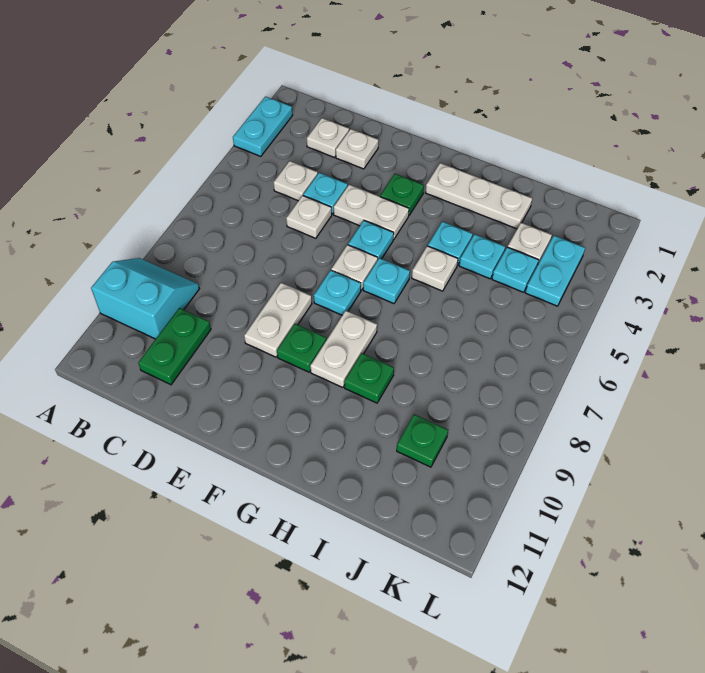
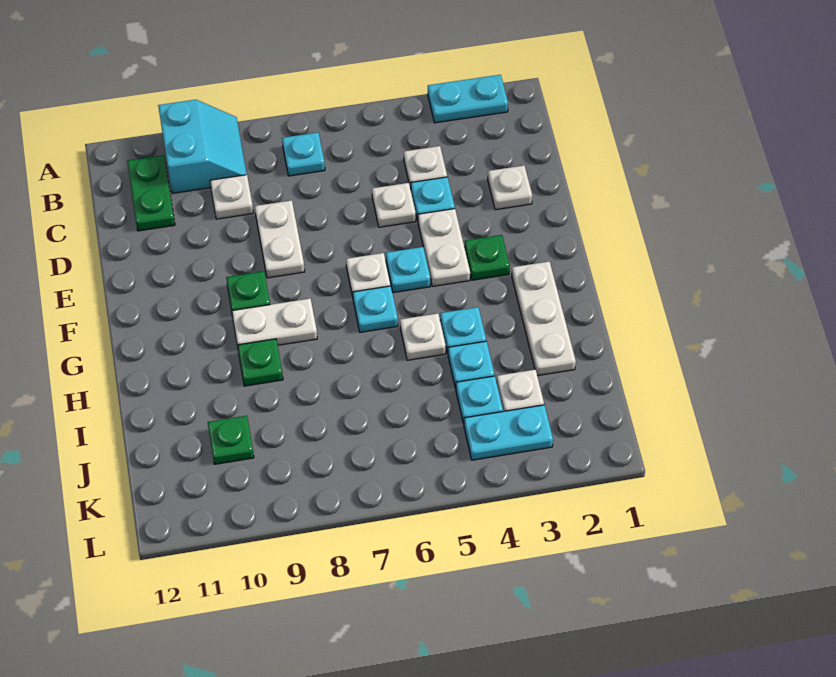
white plate C2 level 1 -> white plate C9 level 1
green plate C10:C11 level 1 -> green plate B11:C11 level 1
white plate E8:E9 level 1 -> white plate D8:E8 level 1
cyan plate F7 level 1 -> cyan plate B7 level 1

